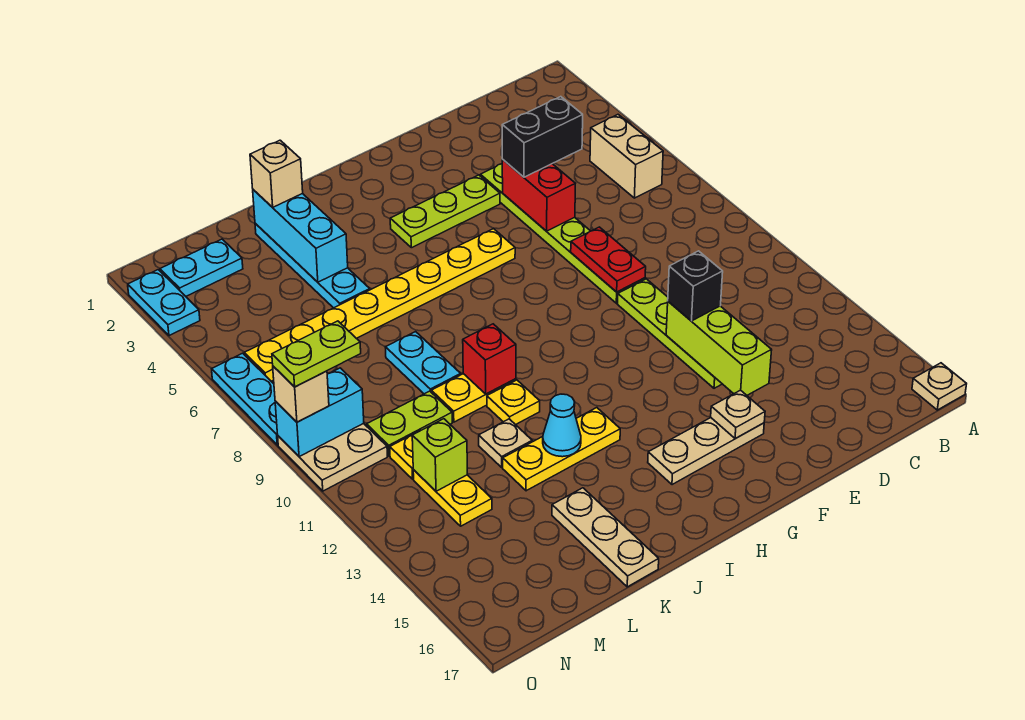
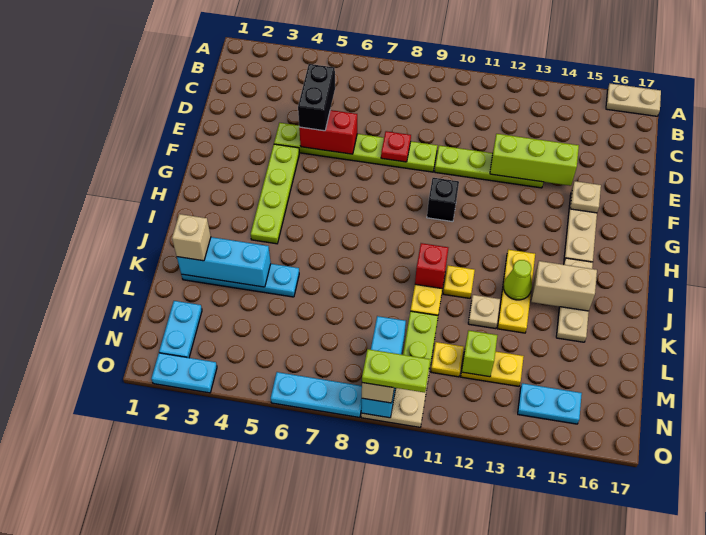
tan plate A17 level 1 -> tan plate A16:A17 level 1
tan brick B5:B6 level 1 -> tan brick J14:J15 level 2
red plate E8:E9 level 2 -> red plate E8 level 2
black brick E12 level 3 -> black brick G10 level 1
lime plate F4:H4 level 1 -> lime plate F4:I4 level 1
yellow plate G6:N6 level 1 -> none
cyan cone J13 level 2 -> lime cone J13 level 2
cyan plate K8:K9 level 1 -> cyan plate N14:N15 level 1
tan plate K15:K17 level 1 -> tan plate I15:K15 level 1
cyan brick N9:O9 level 2 -> cyan brick M9:O9 level 2
lime plate N9:O9 level 4 -> lime plate O9:O10 level 4

